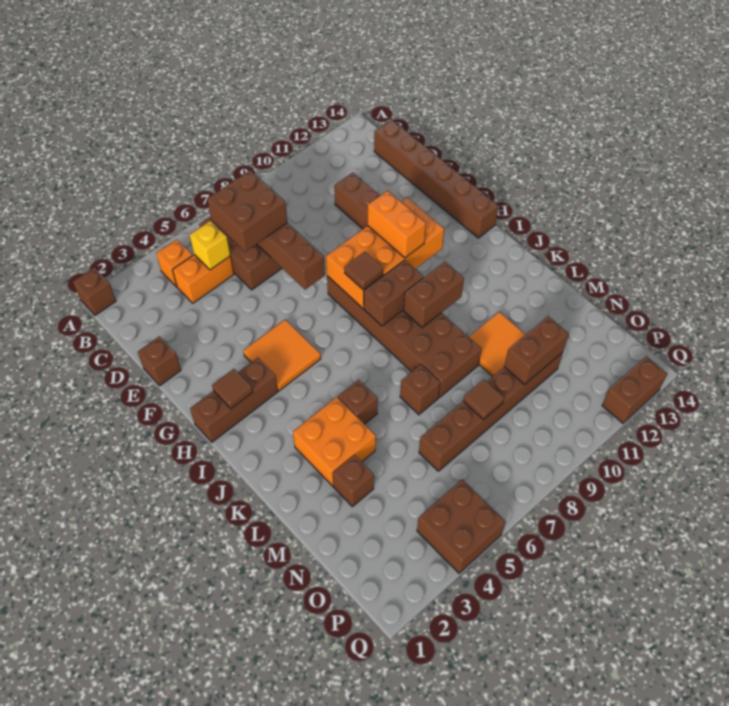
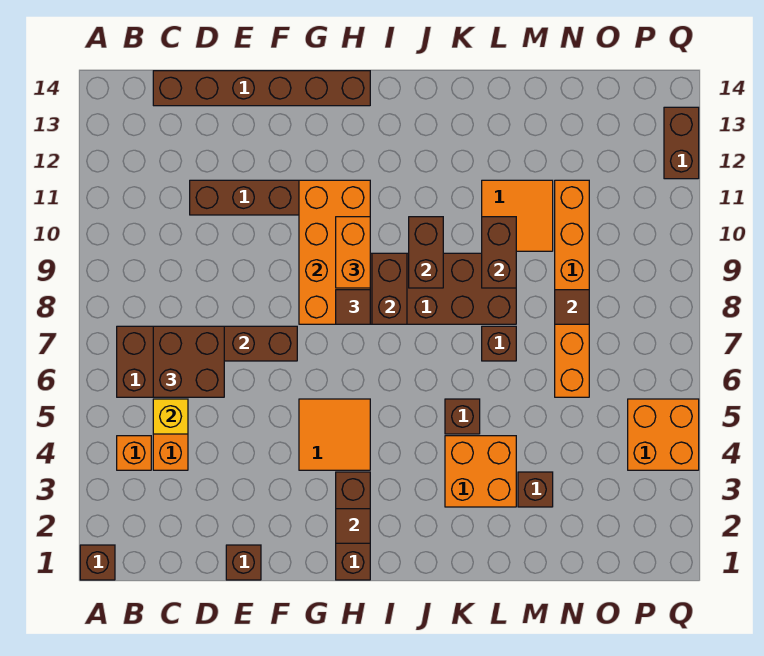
orange brick G10:H10 level 3 -> orange brick H9:H10 level 3
brown brick N6:N11 level 1 -> orange brick N6:N11 level 1
brown brick N10:N11 level 2 -> brown brick L9:L10 level 2
brown brick P4:Q5 level 1 -> orange brick P4:Q5 level 1

